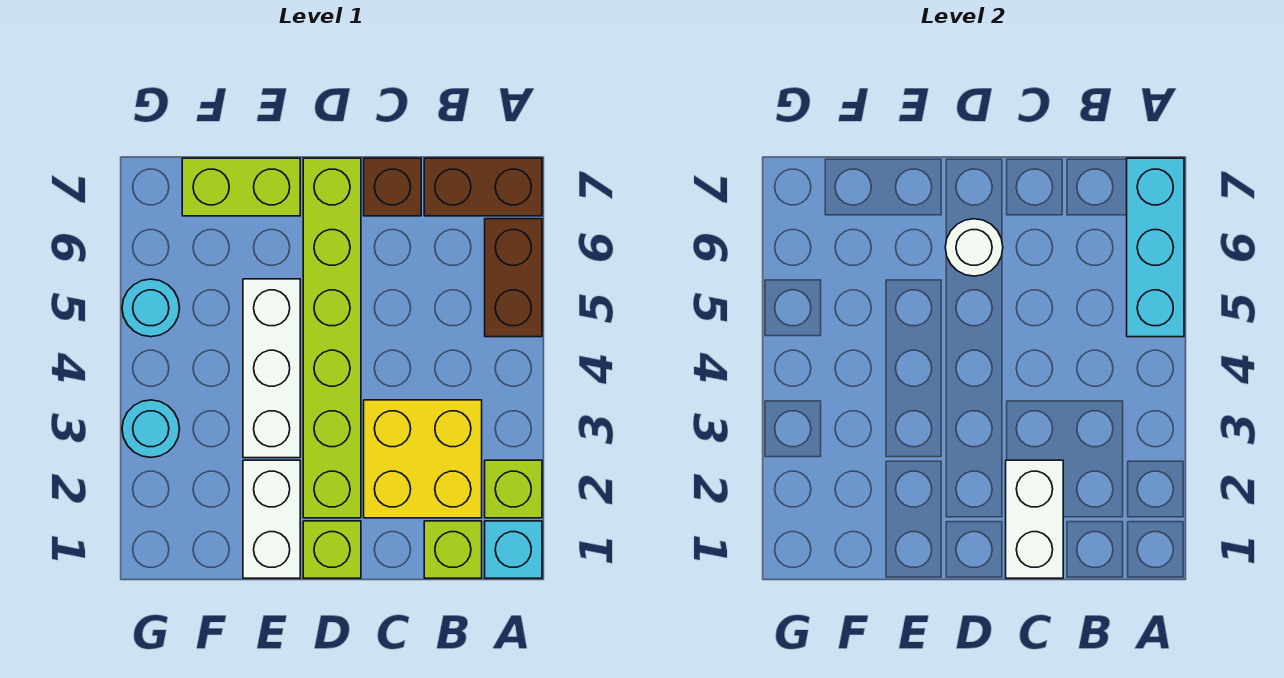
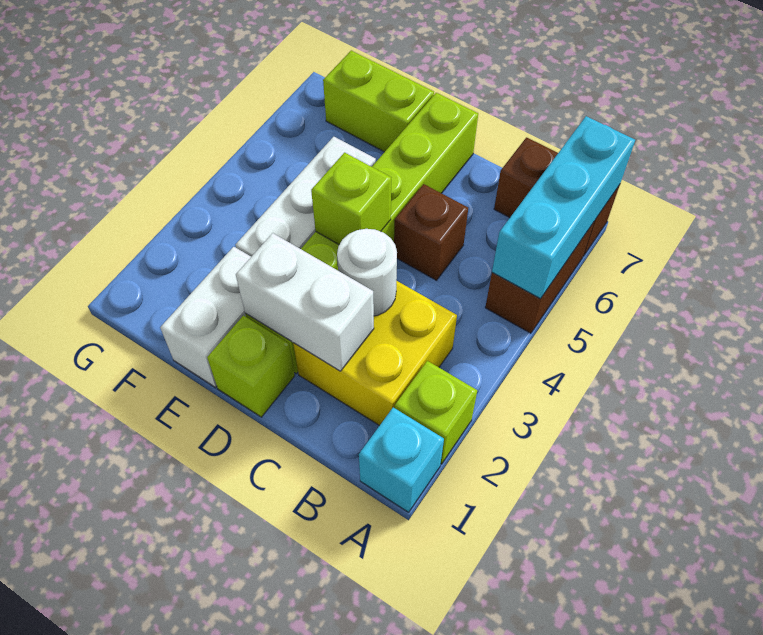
lime brick B1 level 1 -> lime brick D4 level 2
white brick C1:C2 level 2 -> white brick C2:D2 level 2
brown brick C7 level 1 -> brown brick C5 level 1
white round brick D6 level 2 -> white round brick C3 level 2
cyan round brick G3 level 1 -> none
cyan round brick G5 level 1 -> none

